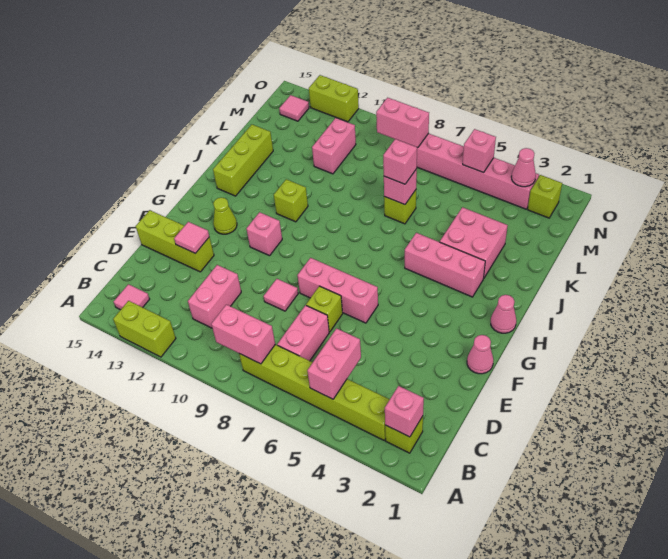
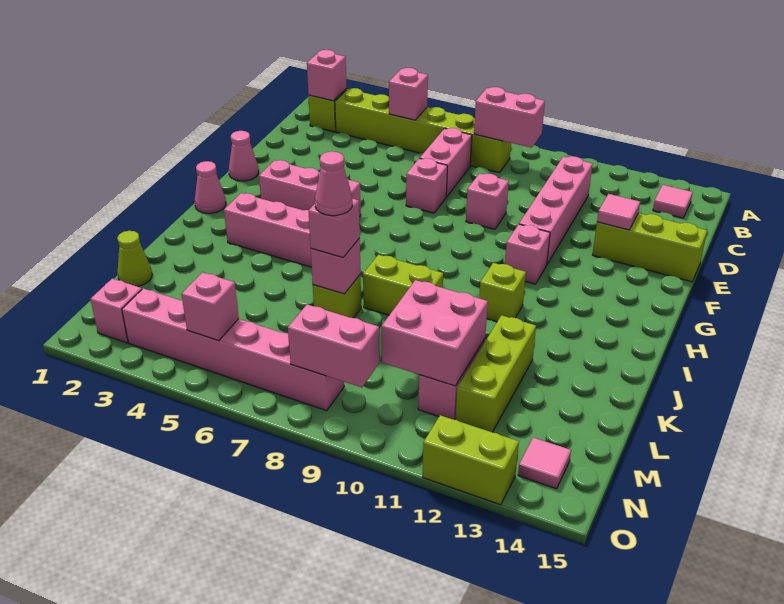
lime brick A12:A13 level 1 -> lime brick J8:J9 level 1
pink brick B5:C5 level 2 -> pink brick B5 level 2
pink brick C11:D11 level 1 -> pink brick C11:F11 level 1
lime brick E7 level 1 -> pink brick E7 level 1
pink tile E9 level 1 -> pink brick E9 level 1
pink brick F6:F8 level 1 -> pink brick G3:G5 level 1
lime cone G13 level 1 -> lime cone L1 level 1
lime brick I14:K14 level 1 -> lime brick K12:M12 level 1
pink brick J3:K4 level 1 -> pink brick L10:M11 level 2
lime brick N2 level 1 -> pink brick N2 level 1
pink cone N3 level 2 -> pink cone K7 level 4

